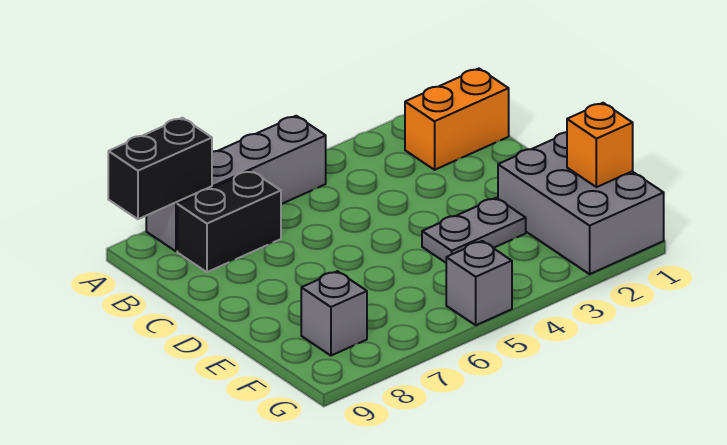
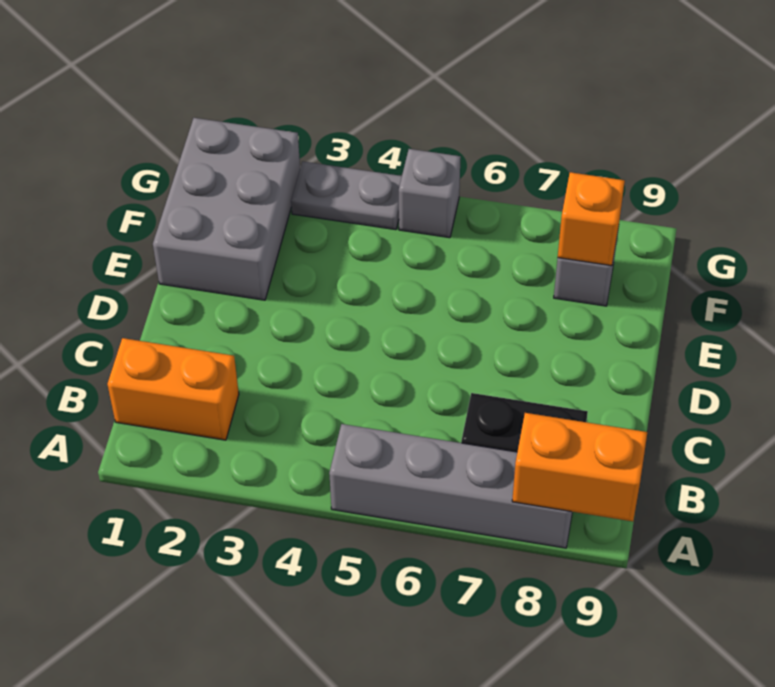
black brick A8:A9 level 2 -> orange brick A8:A9 level 2
grey plate E3:E4 level 1 -> grey plate G3:G4 level 1
orange brick F1 level 2 -> orange brick F8 level 2

